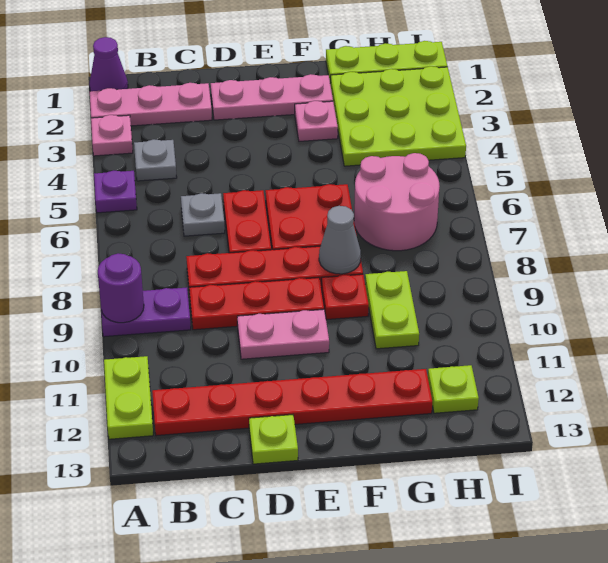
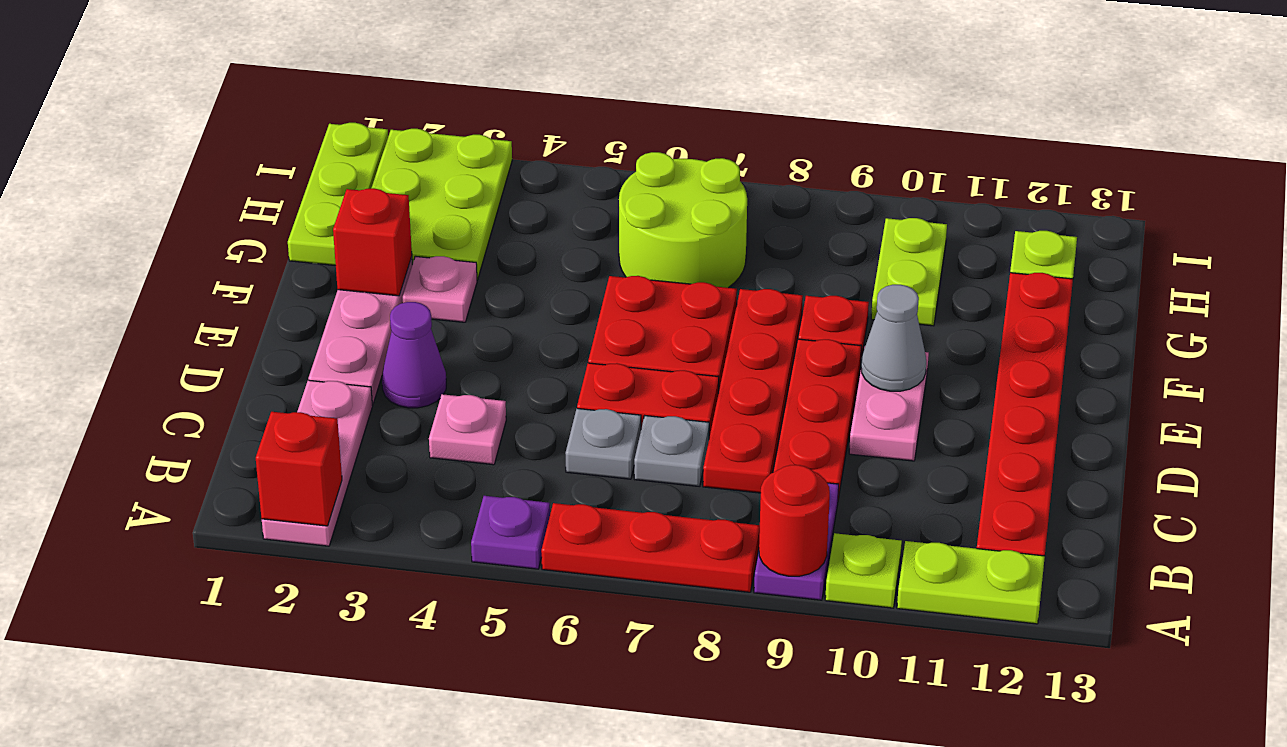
purple cone A1 level 1 -> purple cone D3 level 1
none -> red brick A2 level 2
pink plate A3 level 1 -> pink plate C4 level 1
none -> red plate A6:A8 level 1
purple round brick A9 level 2 -> red round brick A9 level 2
grey plate B4 level 1 -> grey plate C7 level 1
lime plate D13 level 1 -> lime plate A10 level 1
none -> red brick F2 level 2
grey cone F8 level 2 -> grey cone E10 level 2
lime plate G2:I4 level 1 -> lime plate G2:I3 level 1
pink round brick G6:H7 level 1 -> lime round brick G6:H7 level 1
lime plate G9:G10 level 1 -> lime plate G10:H10 level 1

